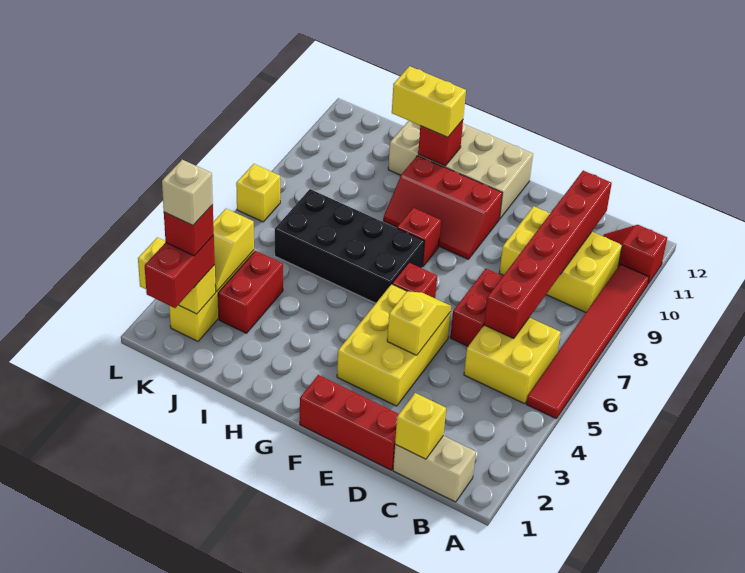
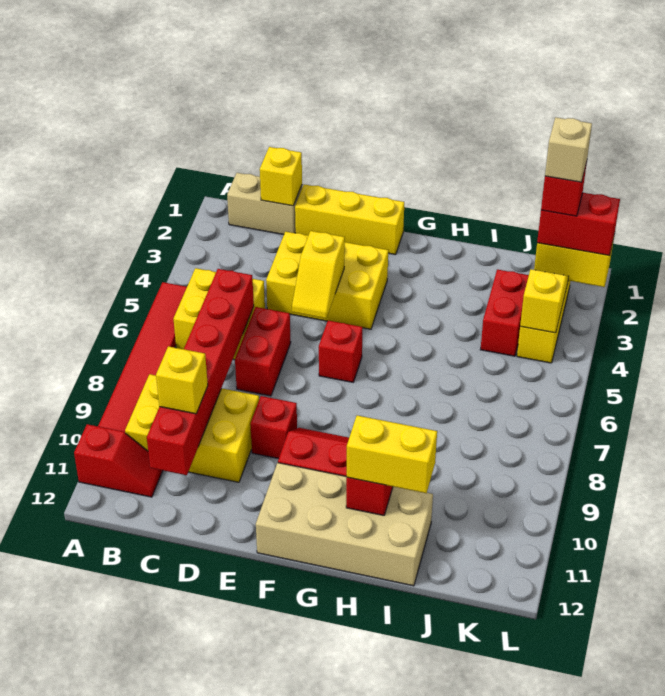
red brick D1:F1 level 1 -> yellow brick D1:F1 level 1
yellow brick E3:F5 level 1 -> yellow brick D3:F4 level 1
black brick G6:J7 level 1 -> none
red brick G8 level 1 -> red brick E9 level 1
red brick K1:K2 level 3 -> red brick K2:L2 level 3
yellow brick L7 level 1 -> yellow brick C10 level 3

